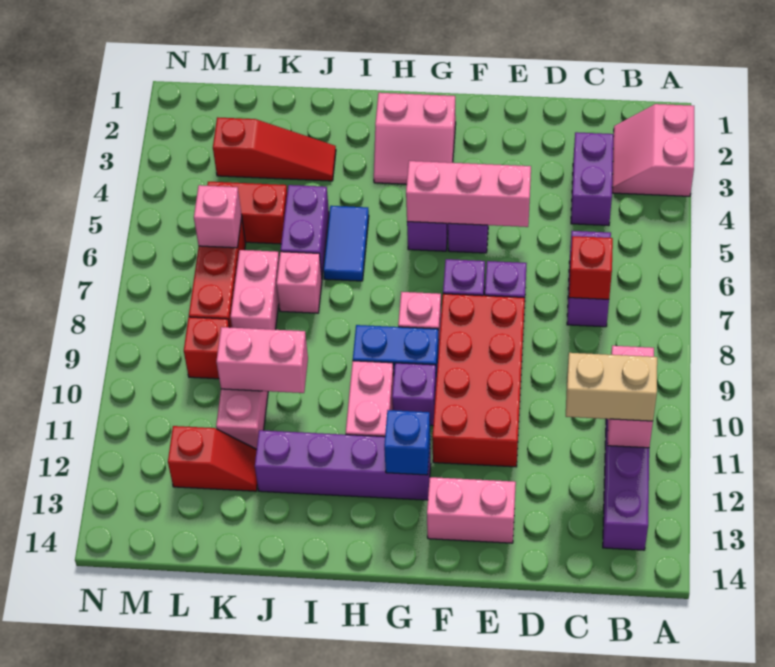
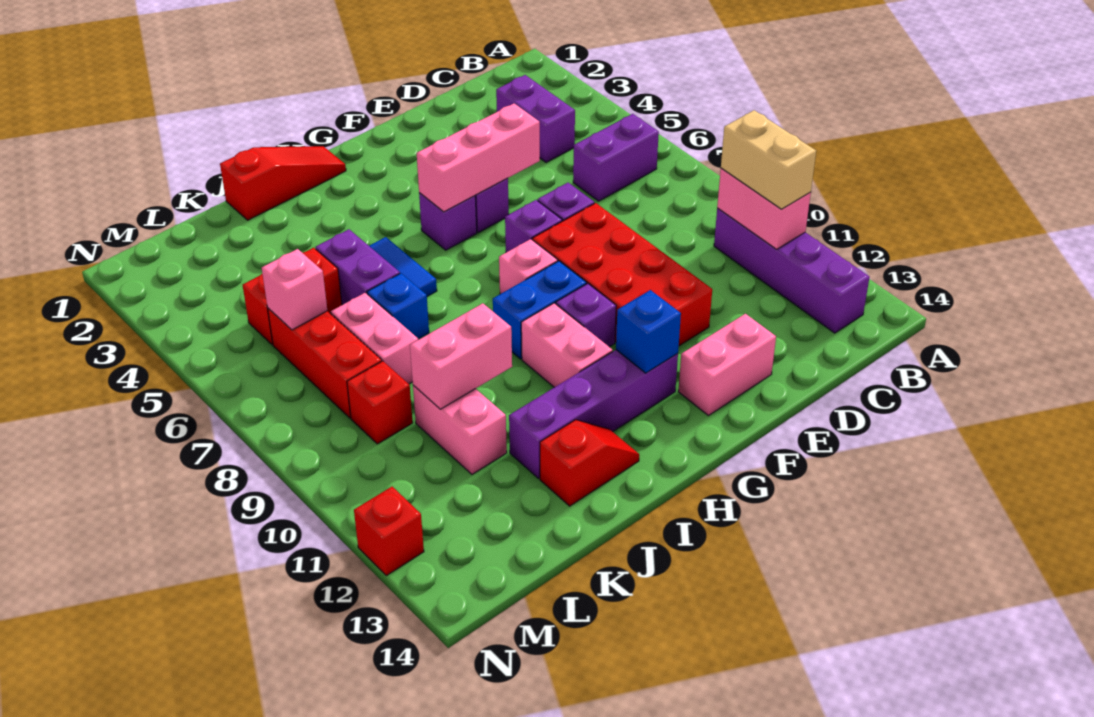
pink slope A2:B3 level 1 top A -> none
tan brick B11:C11 level 3 -> tan brick B10:B11 level 3
purple brick C6:C7 level 1 -> purple brick B6:C6 level 1
red brick C7 level 2 -> red brick N12 level 1
pink slope G2:H3 level 1 top 2 -> none
red slope J3:L3 level 1 top L -> red slope H1:J1 level 1 top J
pink brick J7 level 1 -> blue brick J7 level 1
red slope K12:L12 level 1 top L -> red slope I13:J13 level 1 top J

